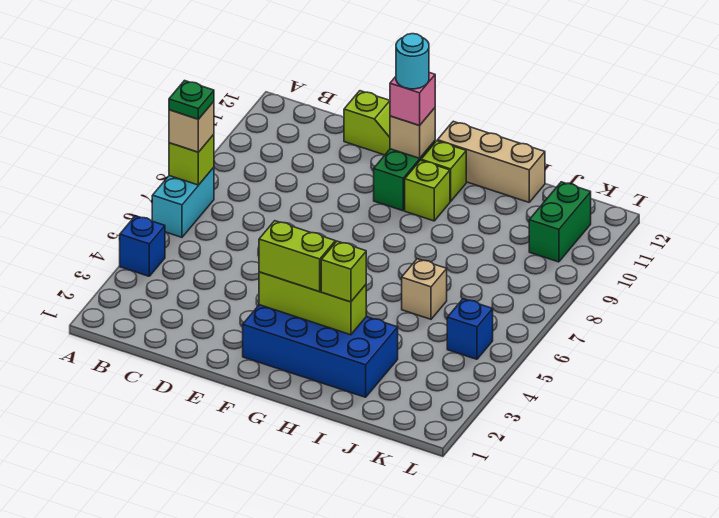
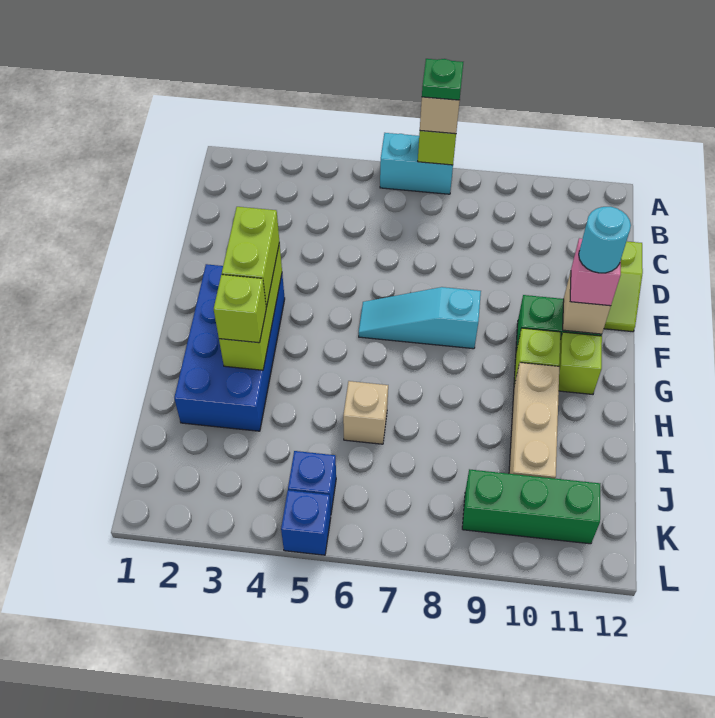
blue brick A4 level 1 -> blue brick L5 level 1
none -> cyan slope F6:F8 level 1 top 8
tan brick G12:I12 level 1 -> tan brick H10:J10 level 1
green brick K10:K11 level 1 -> green brick K9:K11 level 1

